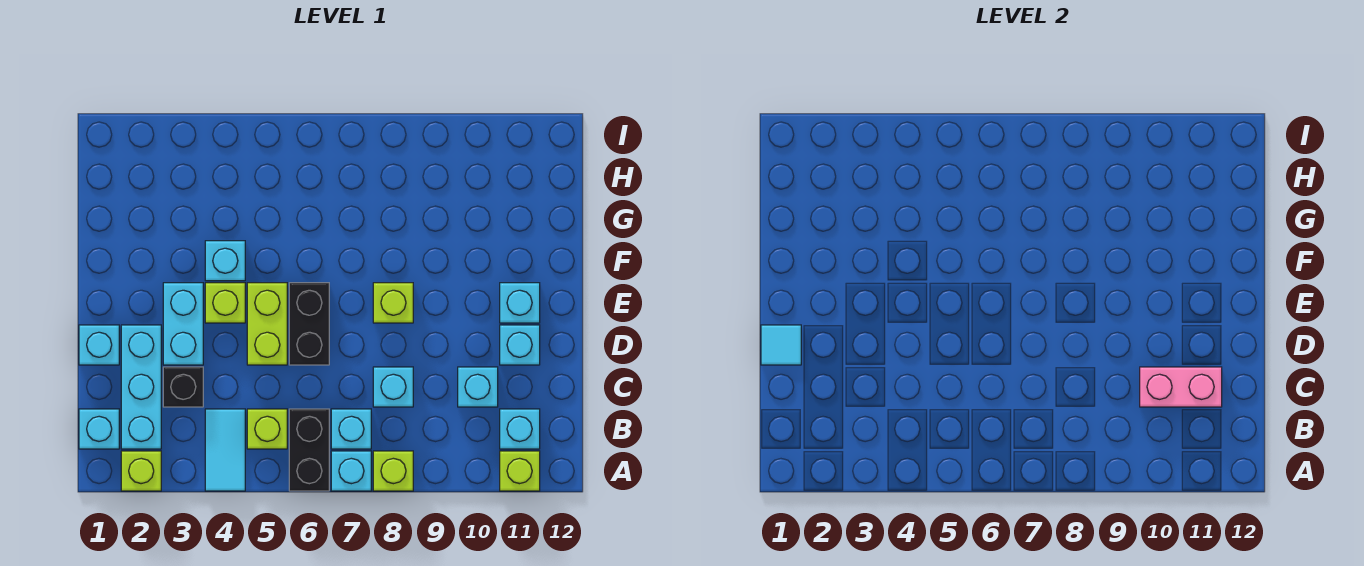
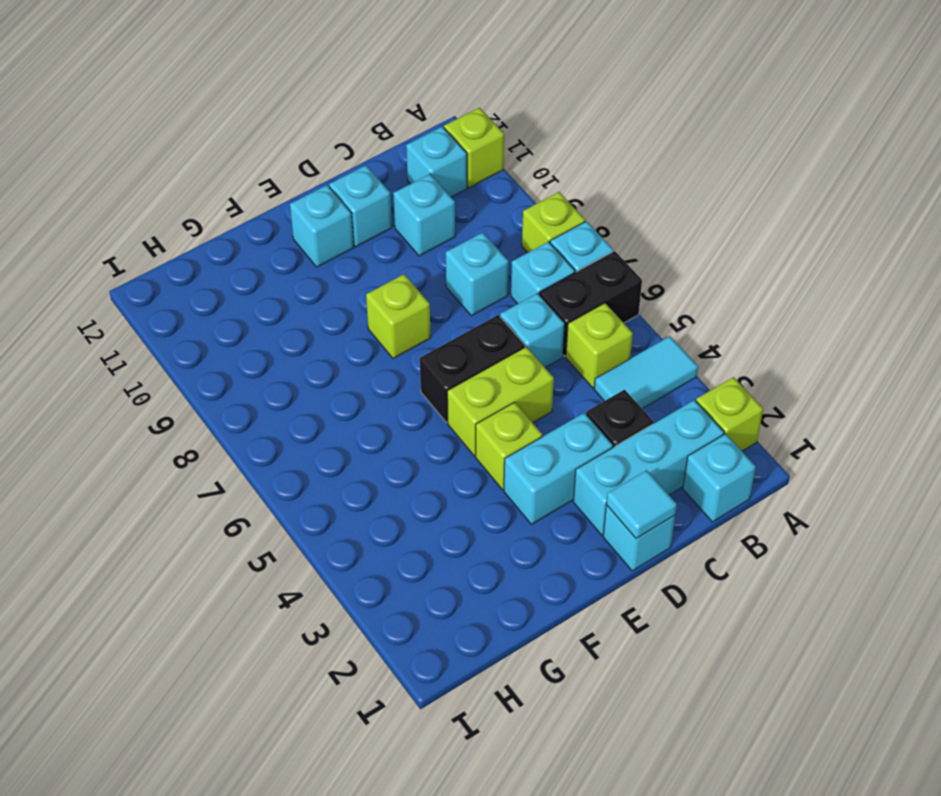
pink brick C10:C11 level 2 -> none
cyan brick F4 level 1 -> cyan brick C6 level 1

